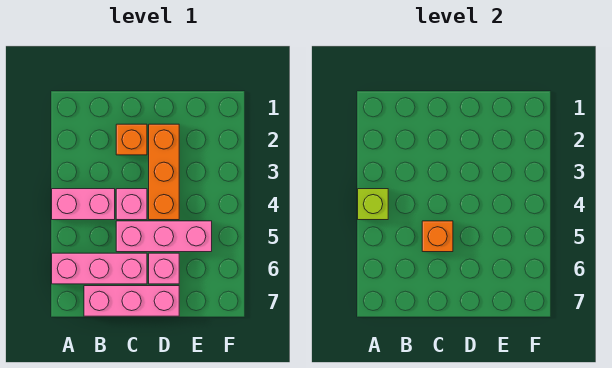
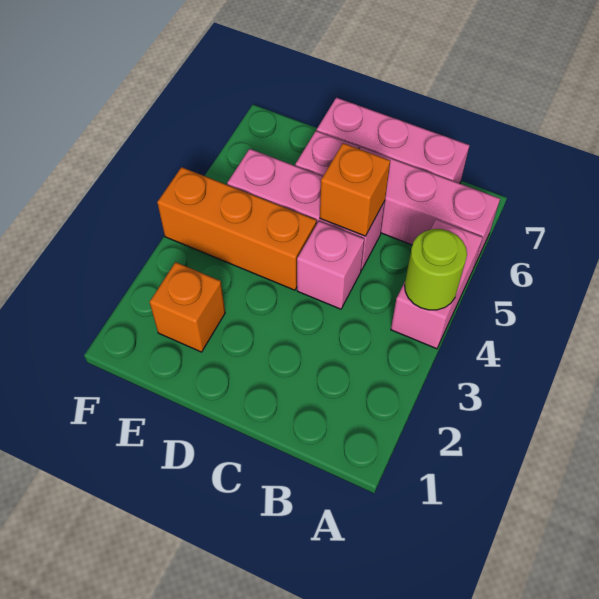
pink brick A4:B4 level 1 -> pink brick A4:A5 level 1
lime brick A4 level 2 -> lime round brick A4 level 2
orange brick C2 level 1 -> orange brick E2 level 1
orange brick D2:D4 level 1 -> orange brick D4:F4 level 1

